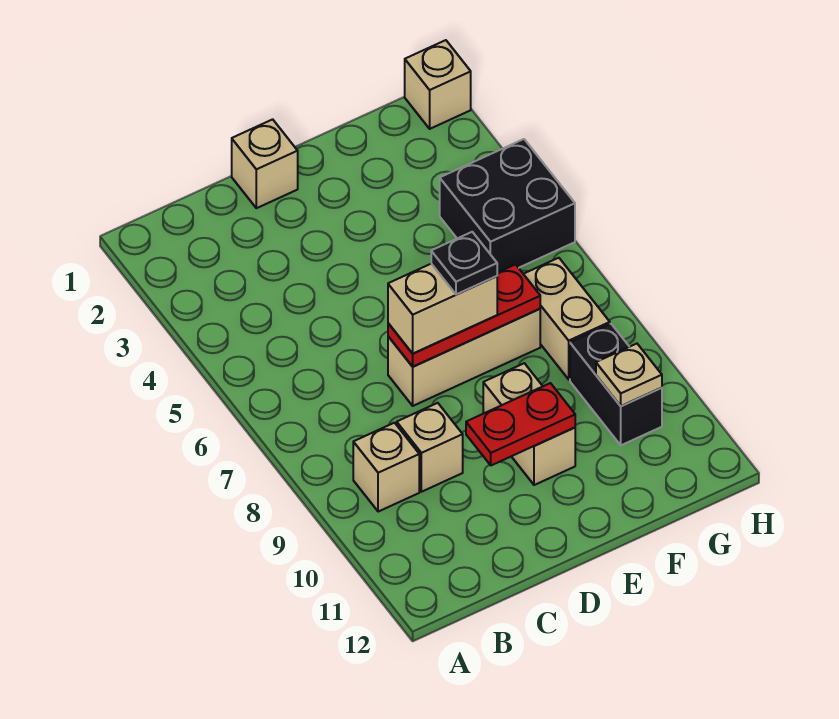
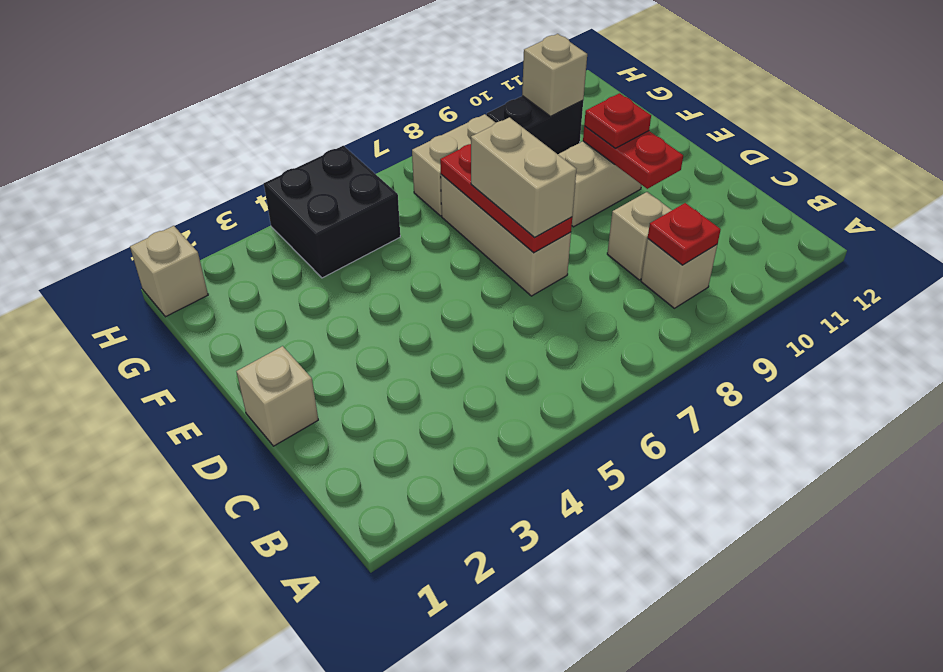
none -> red plate B9 level 2
black plate E7 level 4 -> none
none -> red plate E10 level 3
tan plate G10 level 2 -> tan brick G10 level 2

